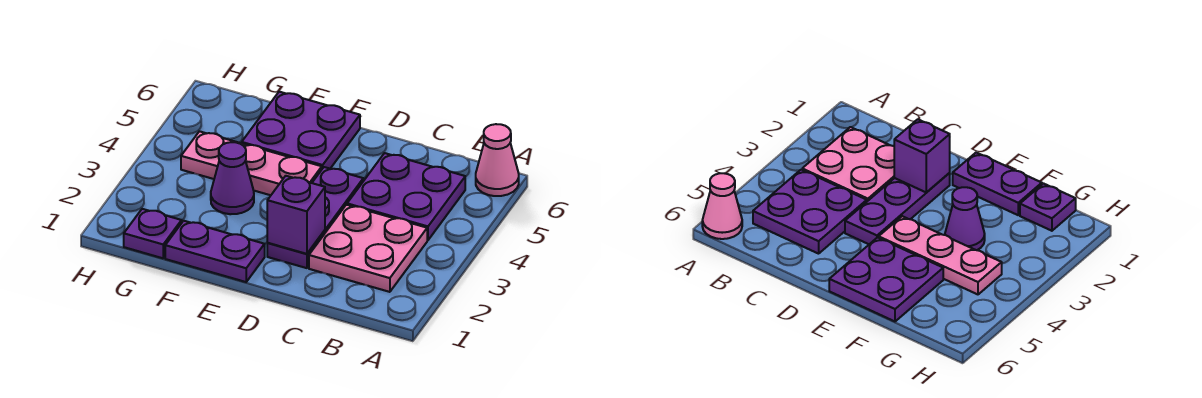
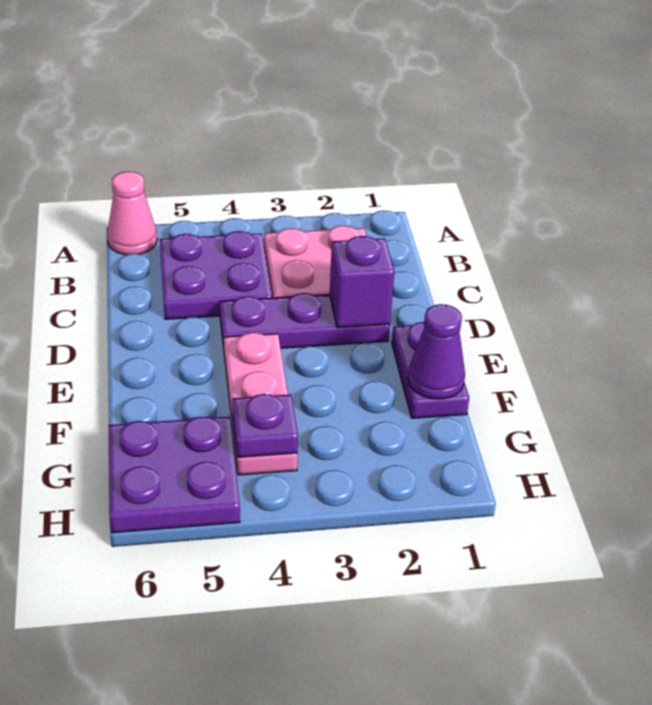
purple plate E5:F6 level 1 -> purple plate G5:H6 level 1
purple cone F3 level 1 -> purple cone F1 level 2
purple plate G1 level 1 -> purple plate G4 level 2

